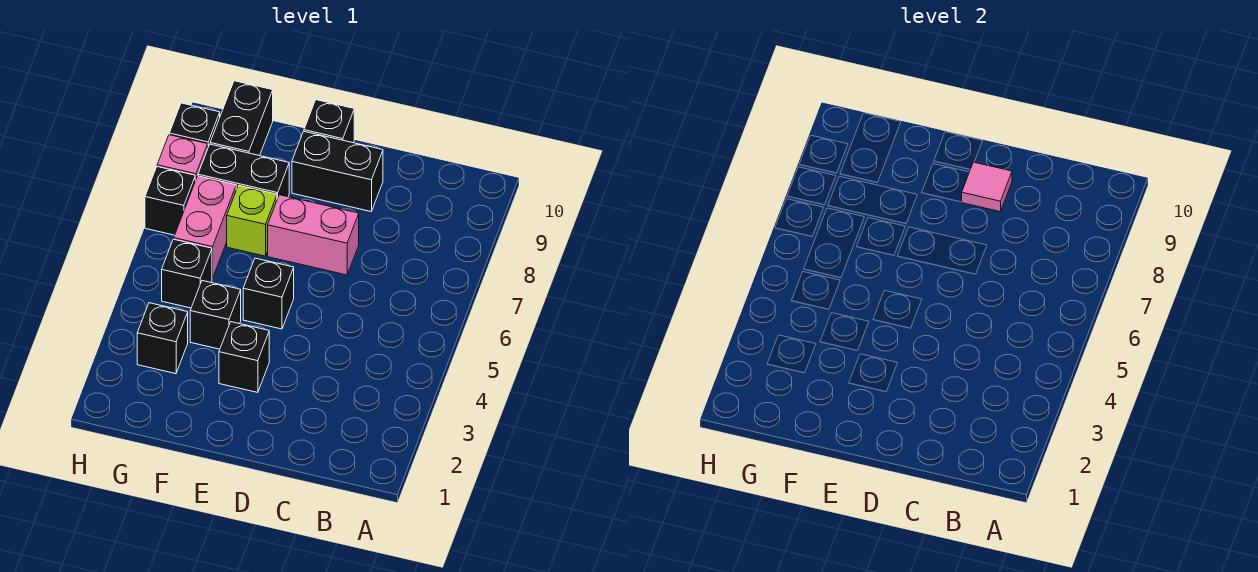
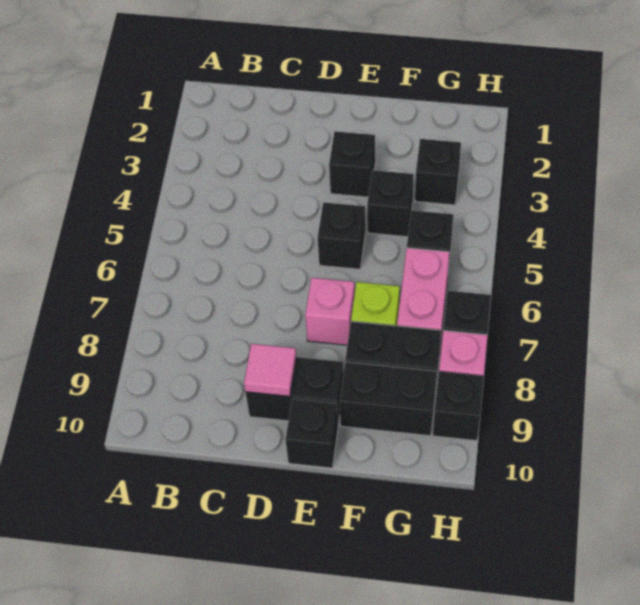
pink brick D7:E7 level 1 -> pink brick E7 level 1
black brick G9:G10 level 1 -> black brick F9:G9 level 1

